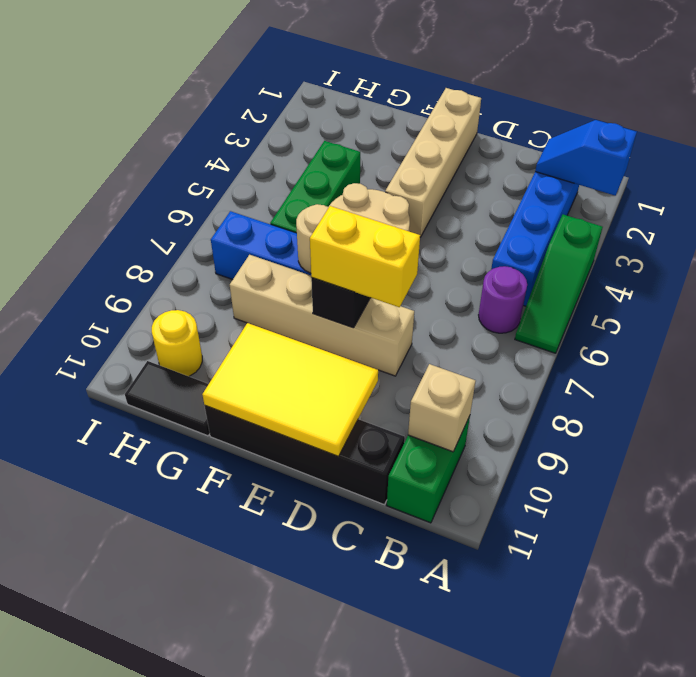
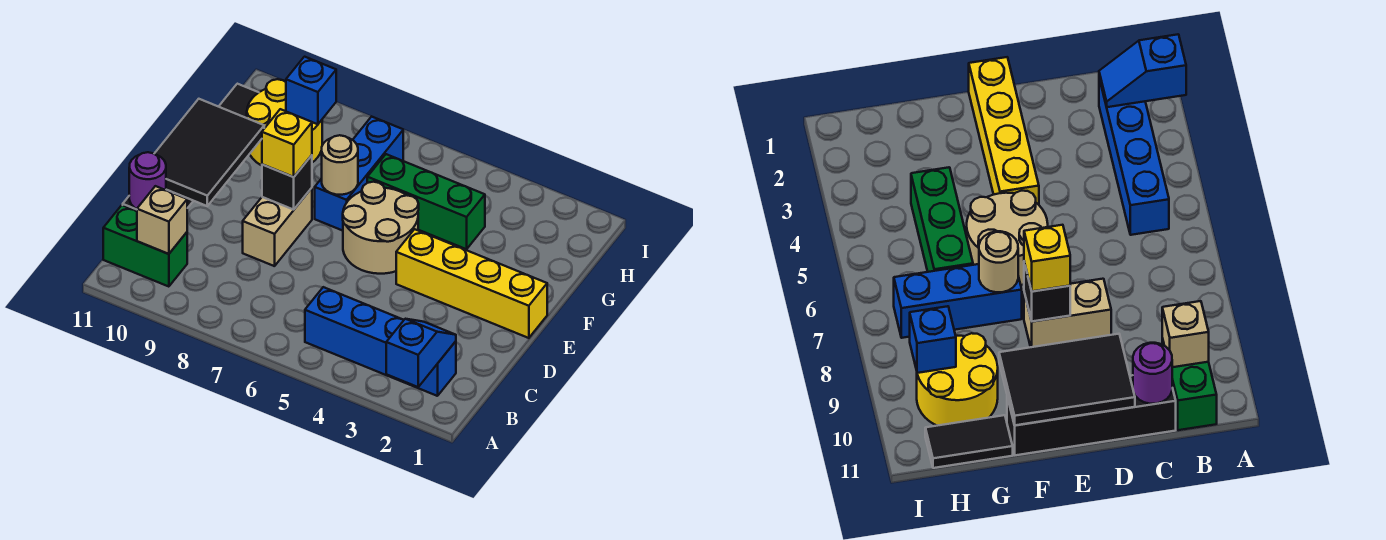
green slope A4:A6 level 1 top 4 -> none
purple round brick B6 level 1 -> purple round brick C11 level 2
tan brick D8:G8 level 1 -> tan brick D8:E8 level 1
yellow brick D8:E8 level 3 -> yellow brick E8 level 3
yellow tile D10:F11 level 2 -> black tile D10:F11 level 2
tan brick E1:E4 level 1 -> yellow brick E1:E4 level 1
none -> blue brick H9 level 2
yellow round brick H10 level 1 -> yellow round brick G9:H10 level 1

